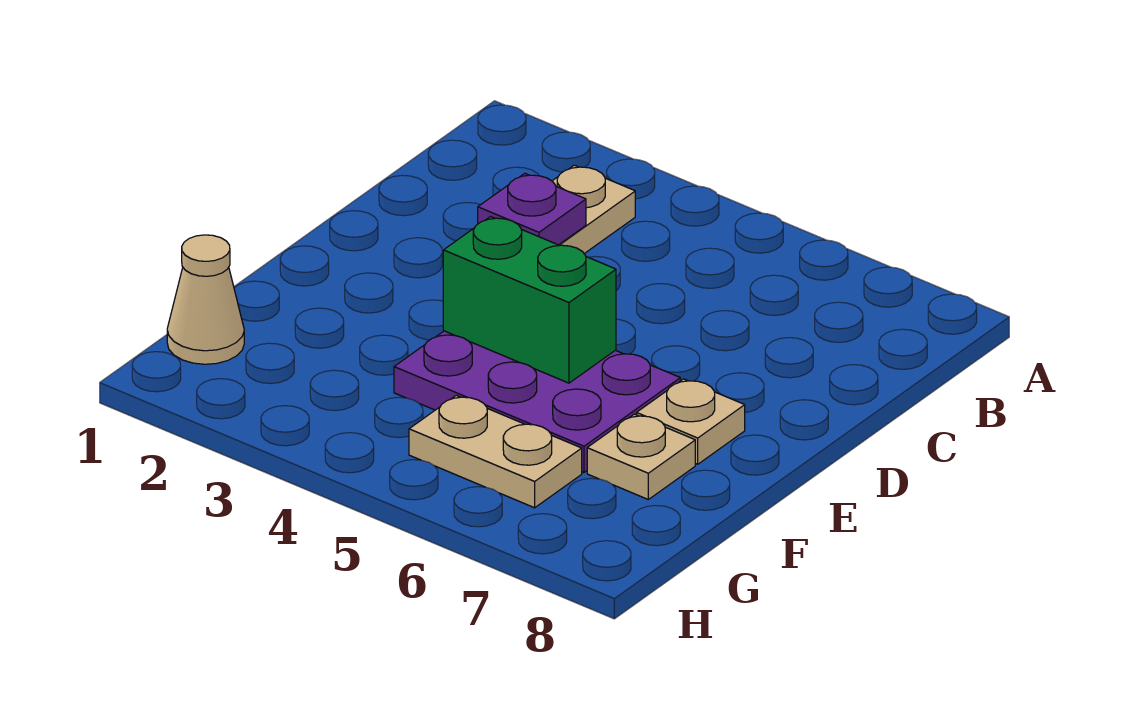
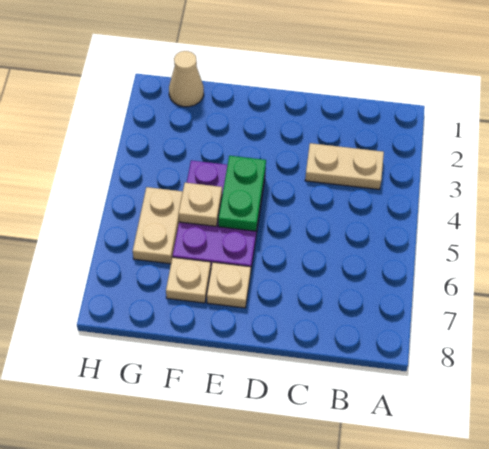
purple plate C3 level 2 -> none
green brick E4:E5 level 2 -> green plate E4:E5 level 2
none -> tan plate F5 level 2

